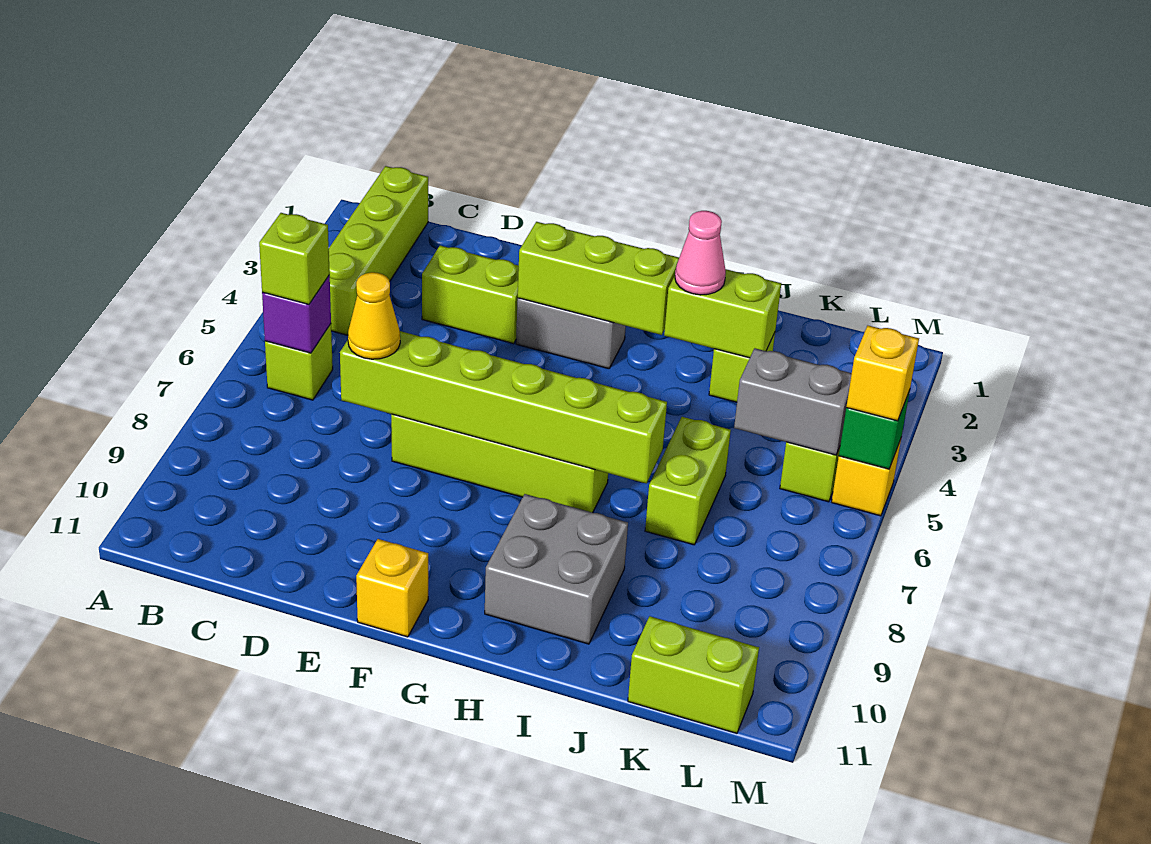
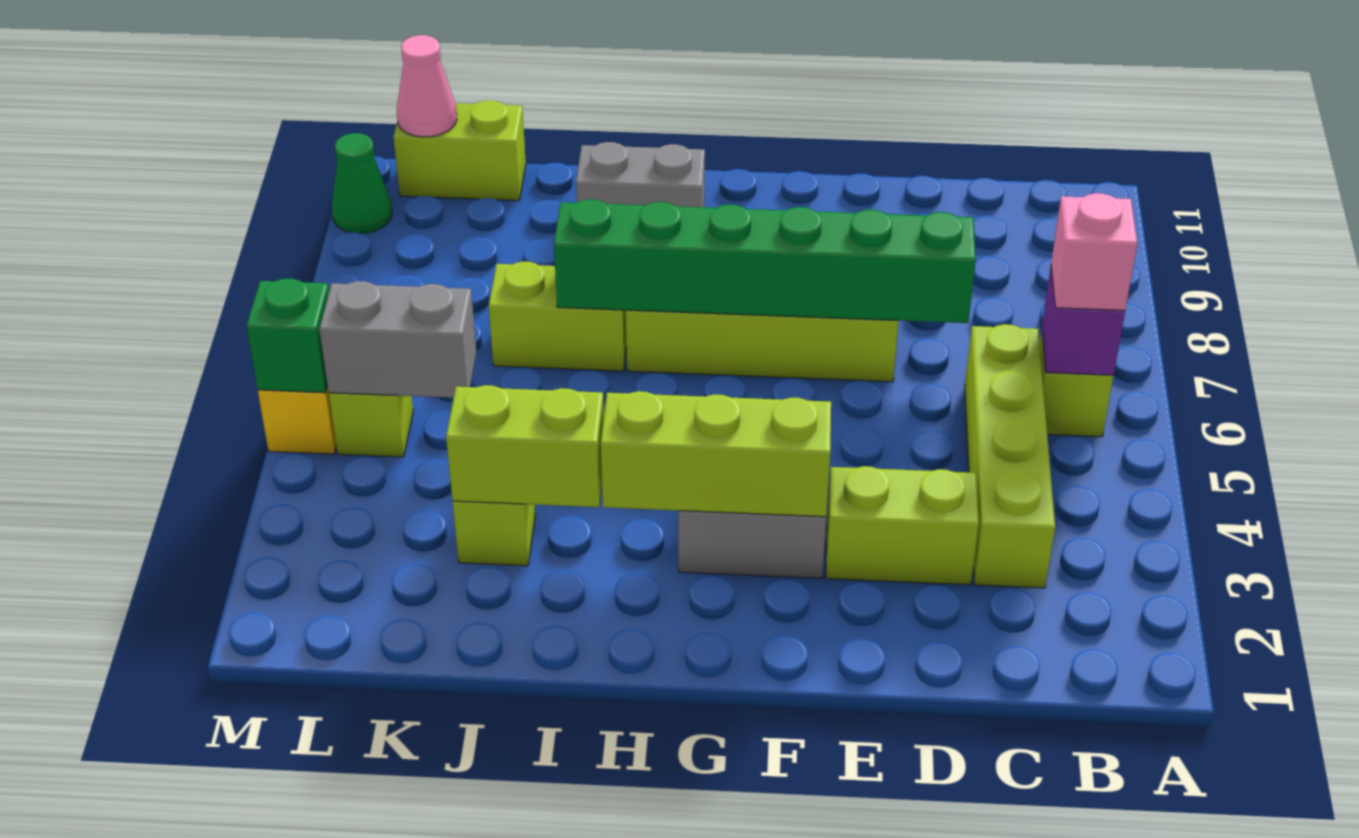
lime brick B1:B4 level 1 -> lime brick C3:C6 level 1
lime brick B6 level 3 -> pink brick B6 level 3
lime brick D7:I7 level 2 -> green brick D7:I7 level 2
yellow cone D7 level 3 -> none
yellow brick F11 level 1 -> none
grey brick H9:I10 level 1 -> grey brick H10:I10 level 1
pink cone I3 level 3 -> pink cone L11 level 2
lime brick J6:J7 level 1 -> lime brick I7:J7 level 1
yellow brick M5 level 3 -> none
none -> green cone M10 level 1

